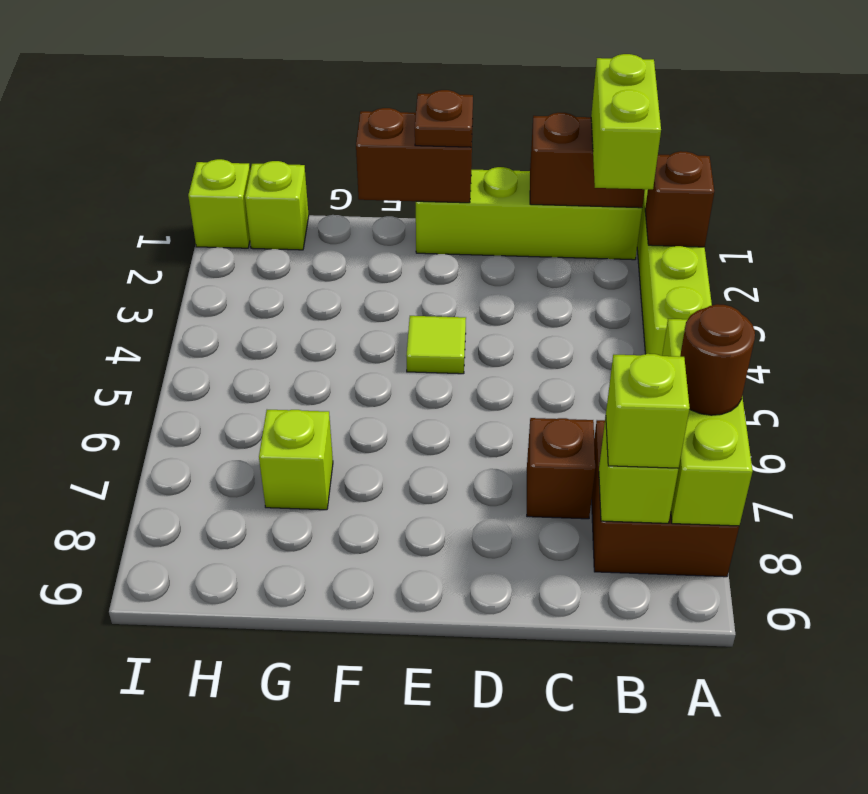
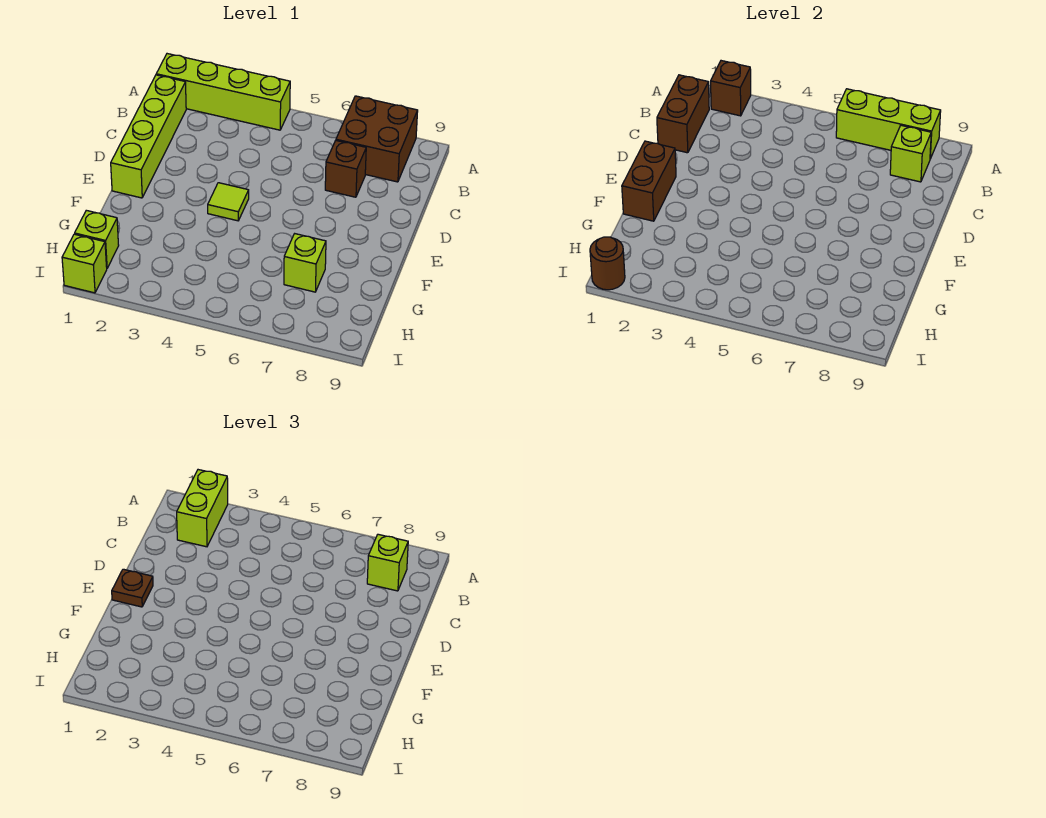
brown round brick A7 level 3 -> brown round brick I1 level 2
lime brick B1:B2 level 3 -> lime brick A2:B2 level 3

